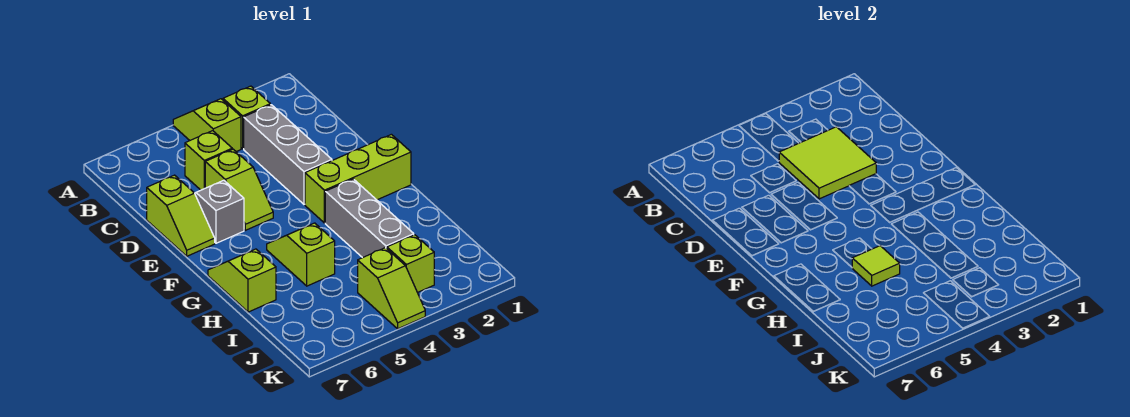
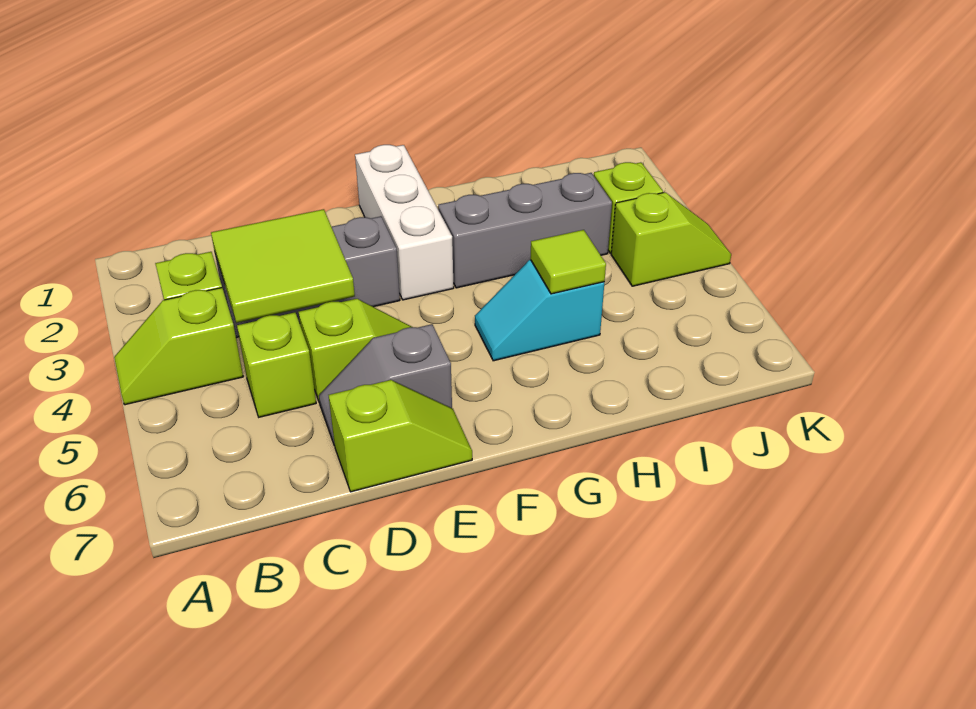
lime brick F1:F3 level 1 -> white brick F1:F3 level 1
lime slope G5:H5 level 1 top H -> cyan slope G5:H5 level 1 top H
lime slope G7:H7 level 1 top H -> none

